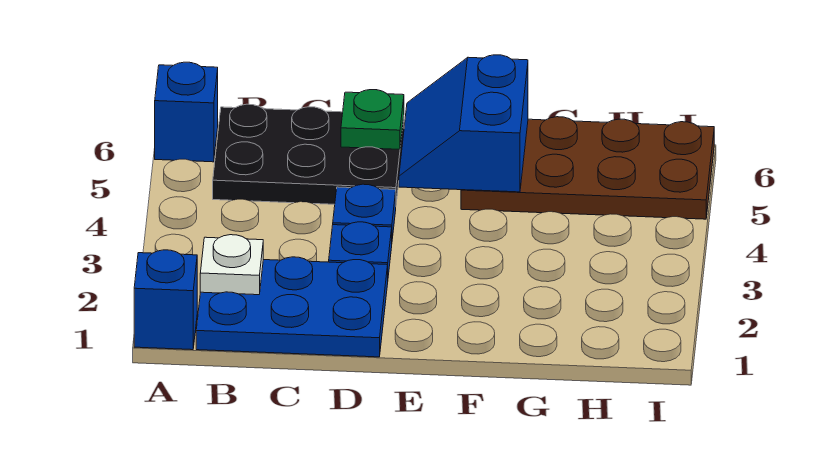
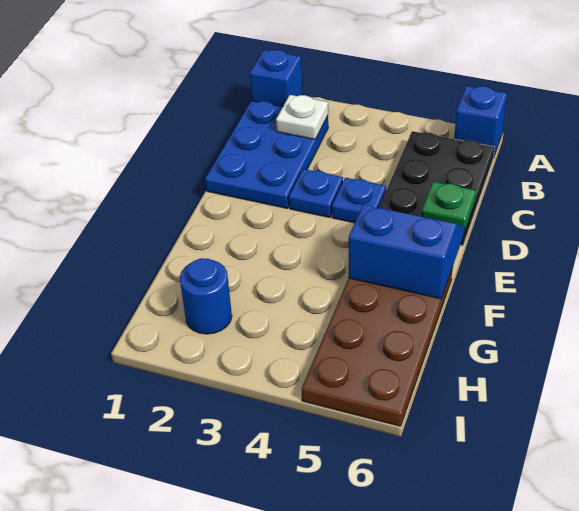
none -> blue round brick H2 level 1

